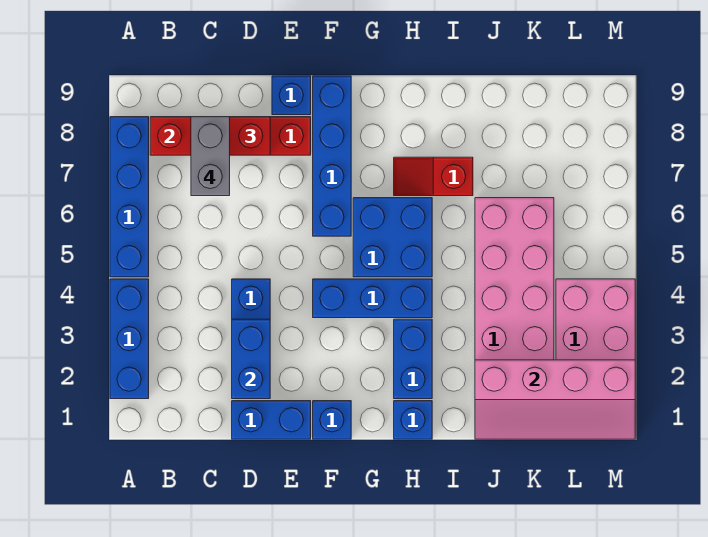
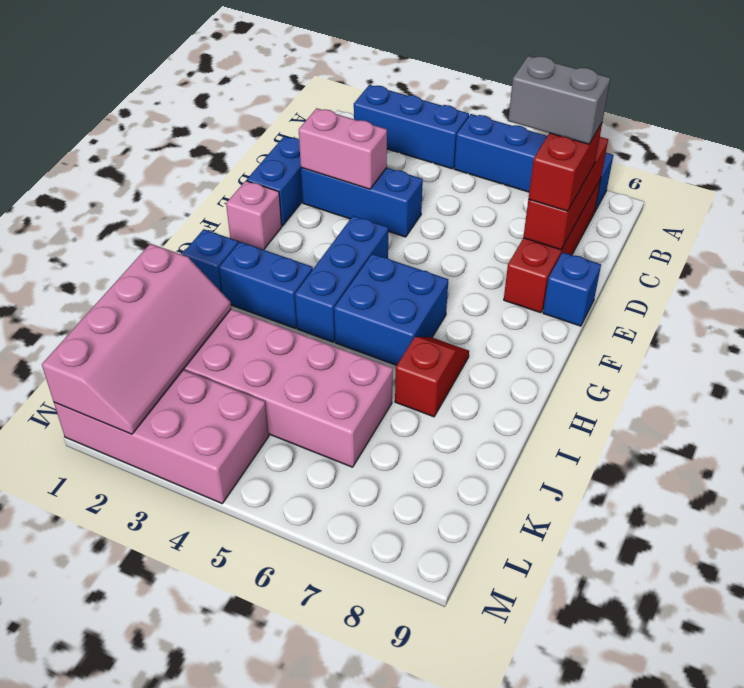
blue brick D2:D3 level 2 -> pink brick D2:D3 level 2
blue brick F1 level 1 -> pink brick F1 level 1
blue brick F6:F9 level 1 -> none
pink slope J1:M2 level 2 top 2 -> pink slope J1:M2 level 2 top 1

